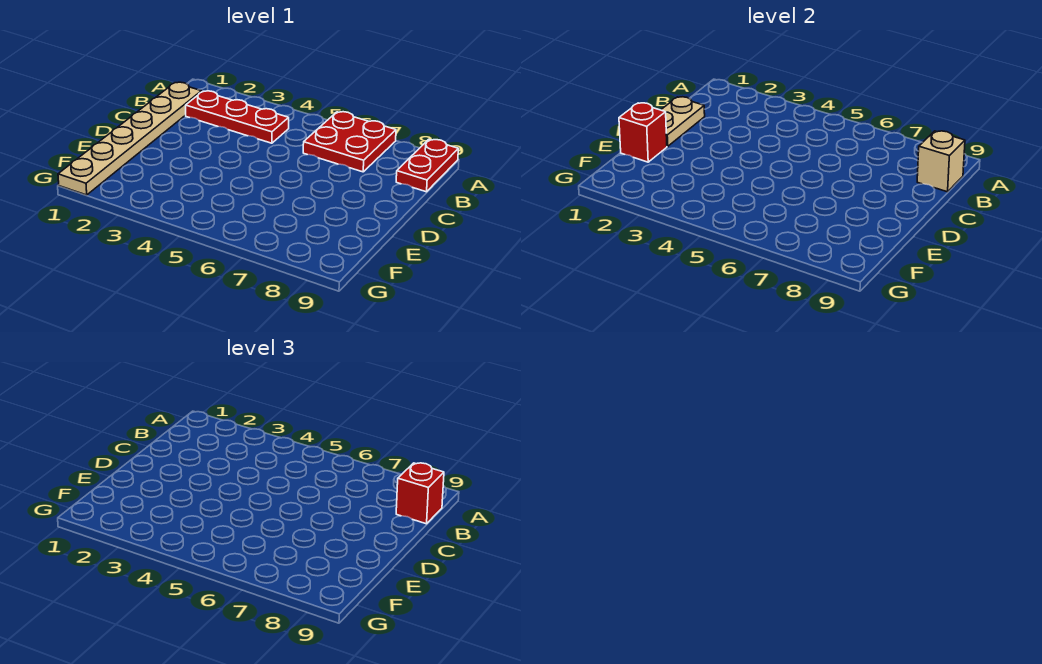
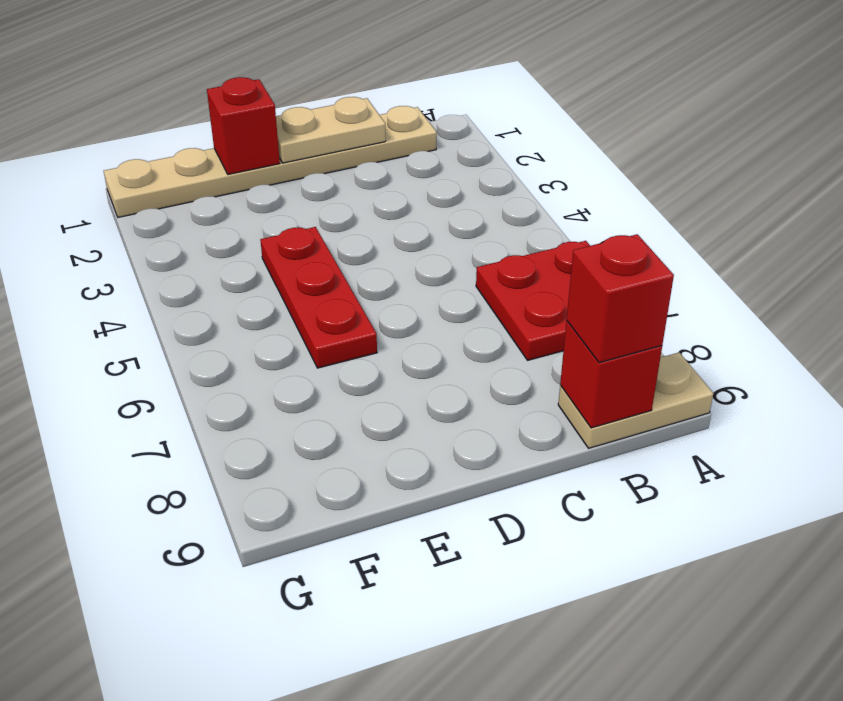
red plate A9:B9 level 1 -> tan plate A9:B9 level 1
red plate B2:B4 level 1 -> red plate E4:E6 level 1
tan brick B9 level 2 -> red brick B9 level 2

